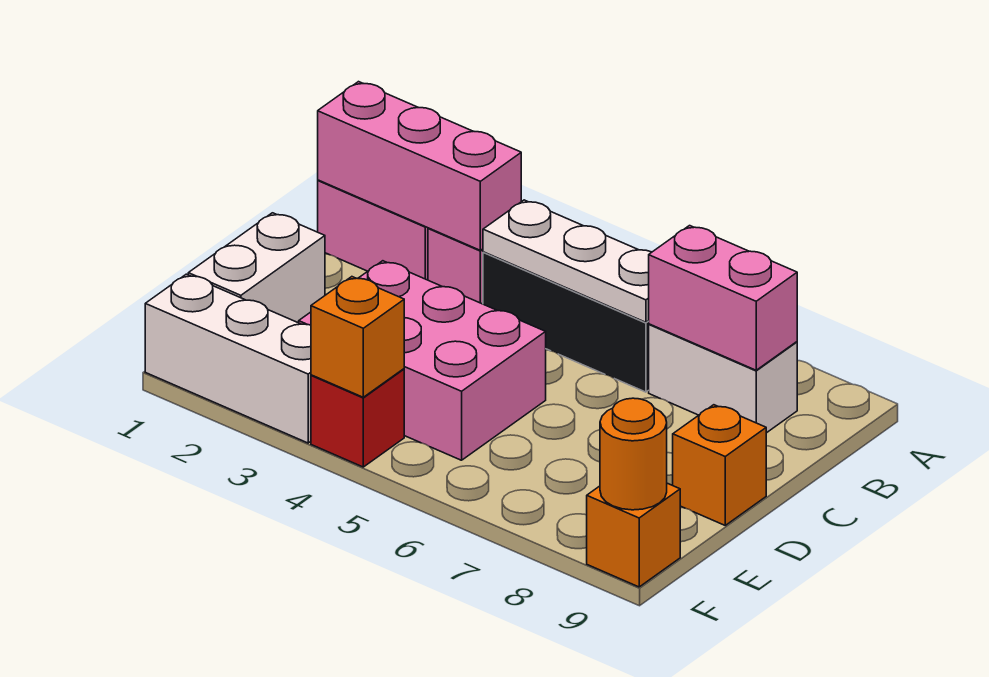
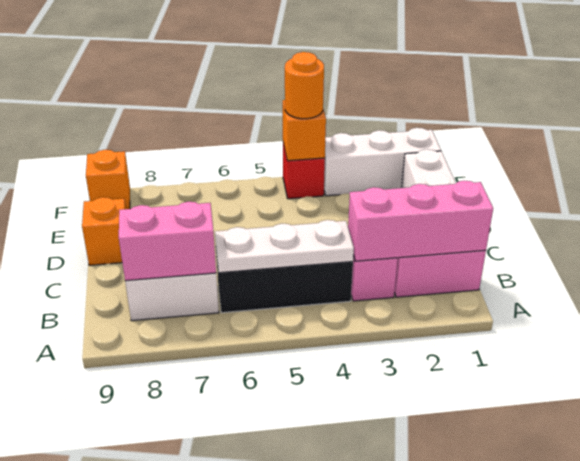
pink brick D3:E5 level 1 -> none
orange round brick F9 level 2 -> orange round brick F4 level 3

